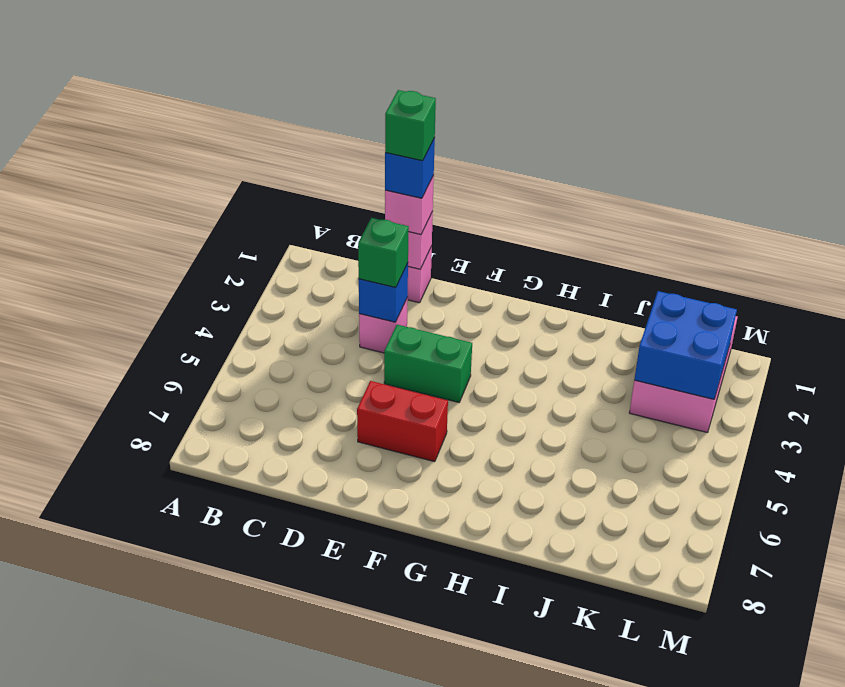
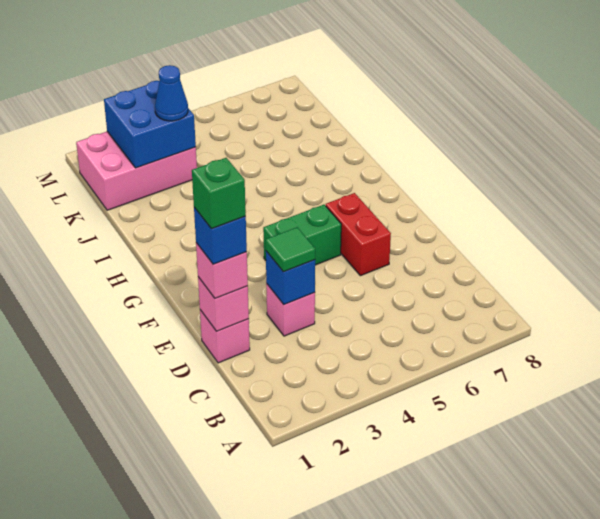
green brick D3 level 3 -> green tile D3 level 3
green brick E4:F4 level 1 -> green brick F4:F5 level 1
none -> blue cone K3 level 3

